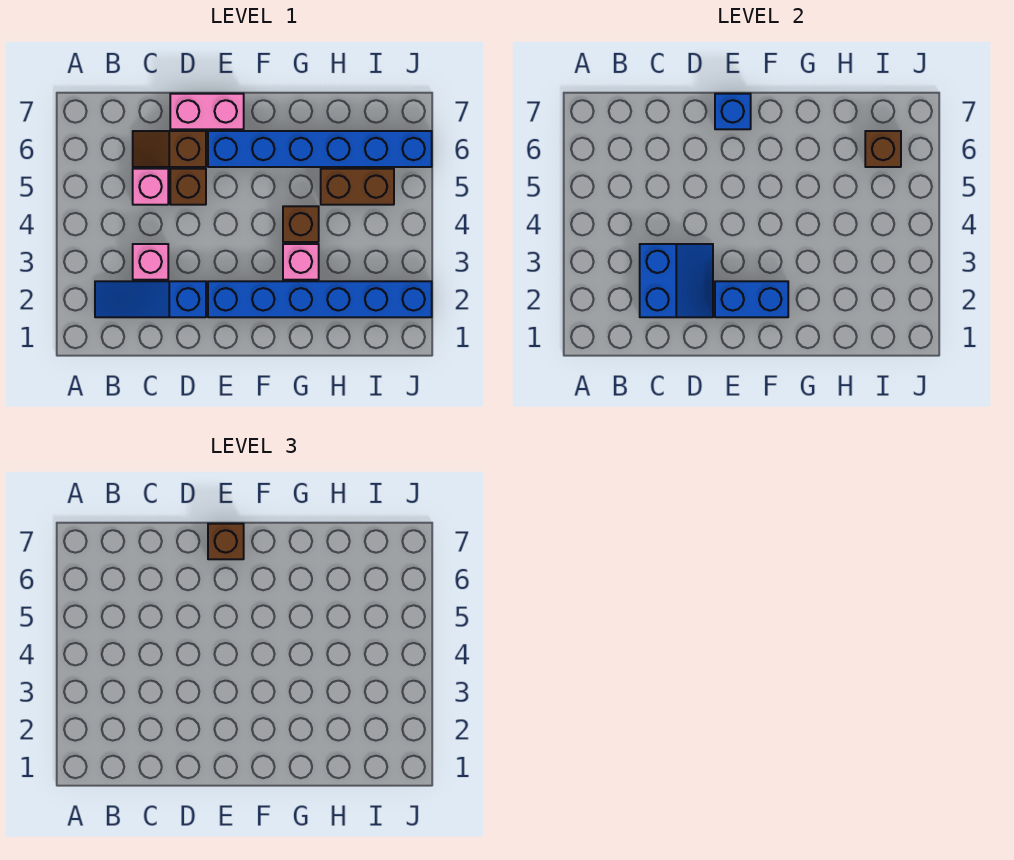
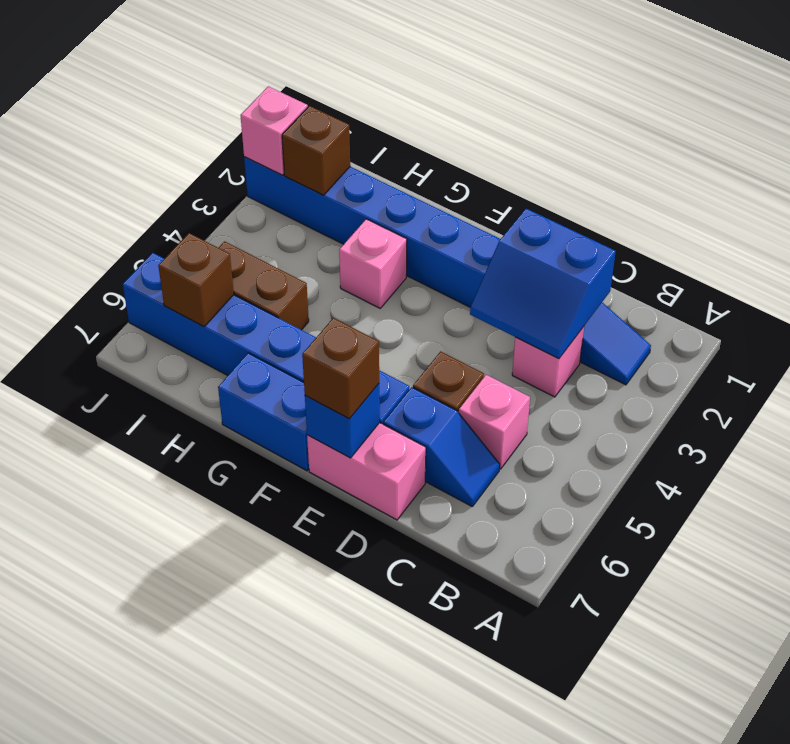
blue slope C2:D3 level 2 top C -> blue slope C2:D3 level 2 top 2
brown slope C6:D6 level 1 top D -> blue slope C6:D6 level 1 top D
blue brick E2:F2 level 2 -> blue brick F7:G7 level 1
brown brick G4 level 1 -> brown brick I2 level 2
none -> pink brick J2 level 2

